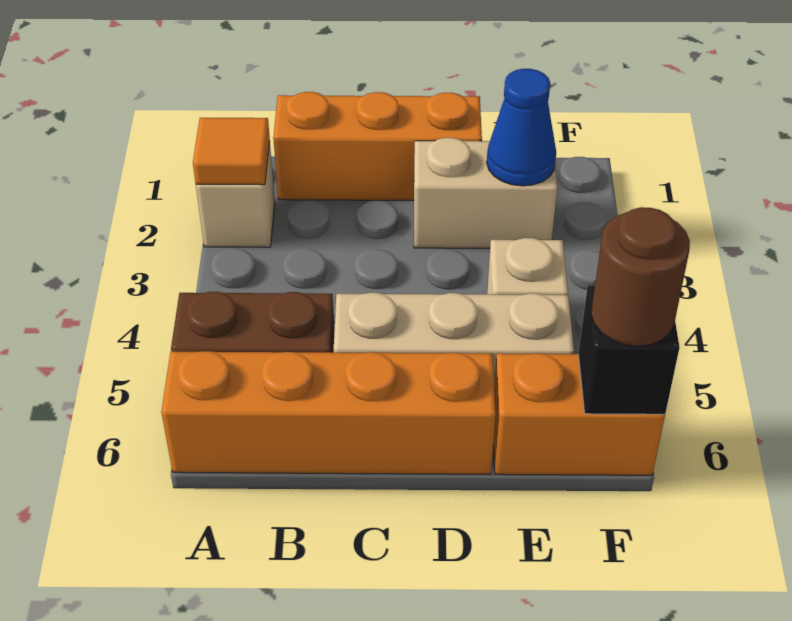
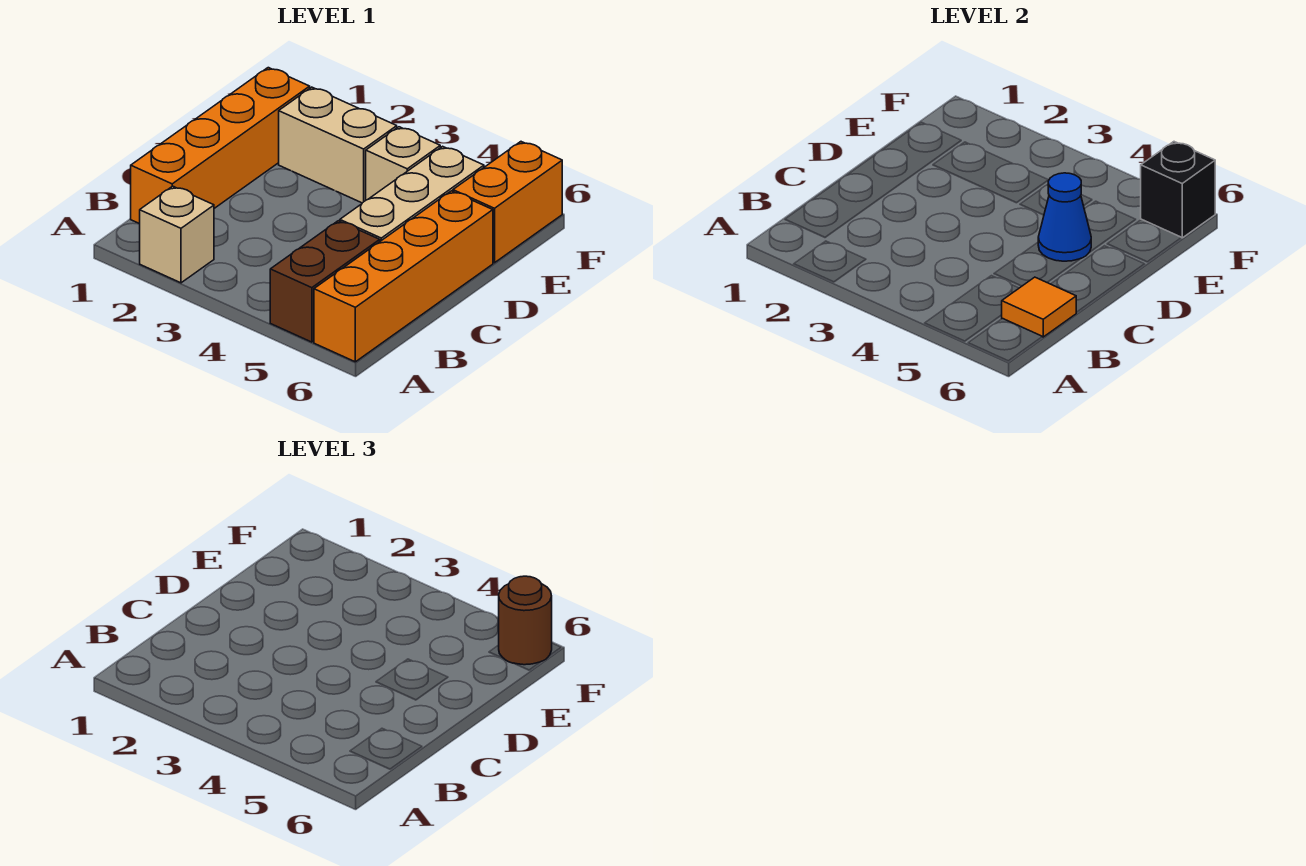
orange tile A2 level 2 -> orange tile B6 level 2
orange brick B1:D1 level 1 -> orange brick B1:E1 level 1
tan brick D2:E2 level 1 -> tan brick E2:E3 level 1
blue cone E2 level 2 -> blue cone D5 level 2

